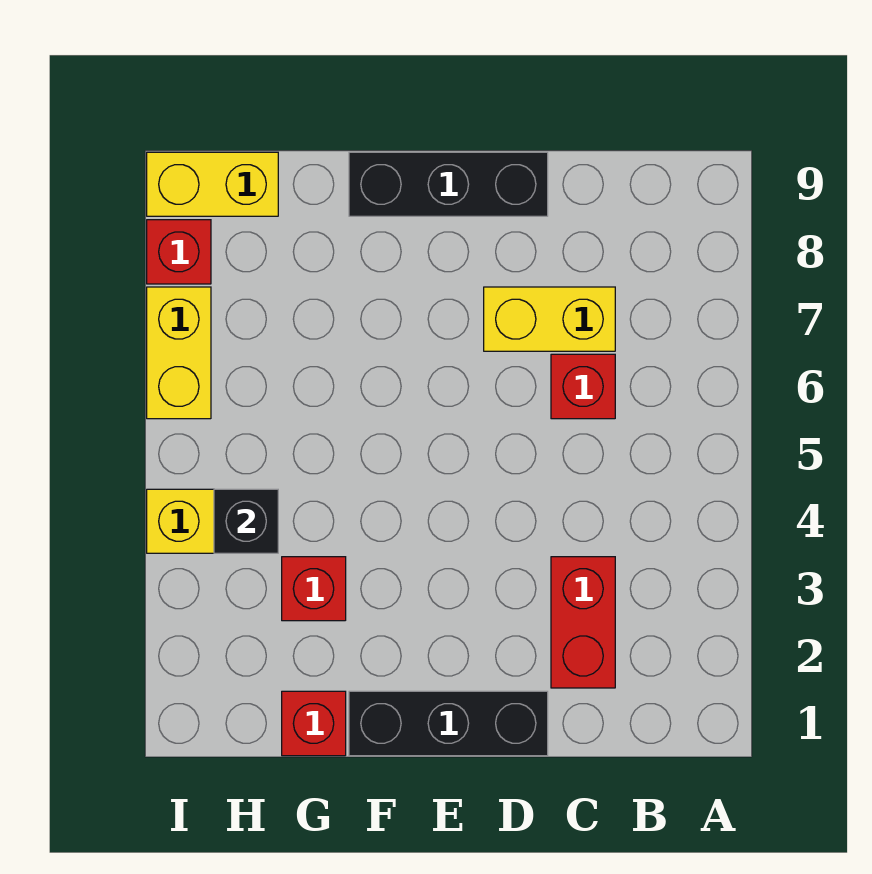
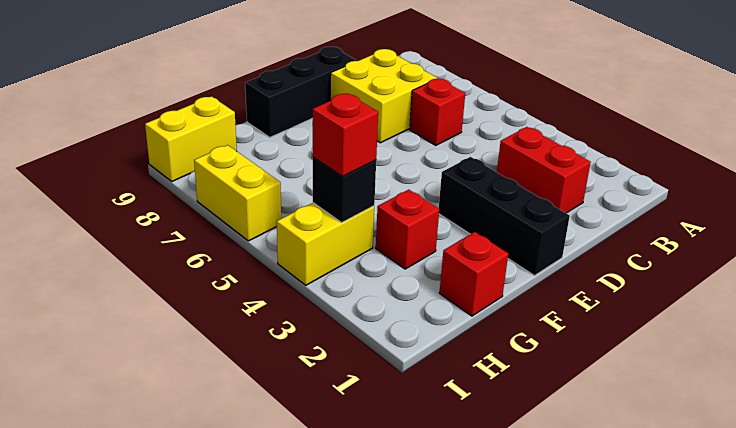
yellow brick C7:D7 level 1 -> yellow brick C7:D8 level 1
black brick D1:F1 level 1 -> black brick E1:E3 level 1
red brick I8 level 1 -> red brick H4 level 3

